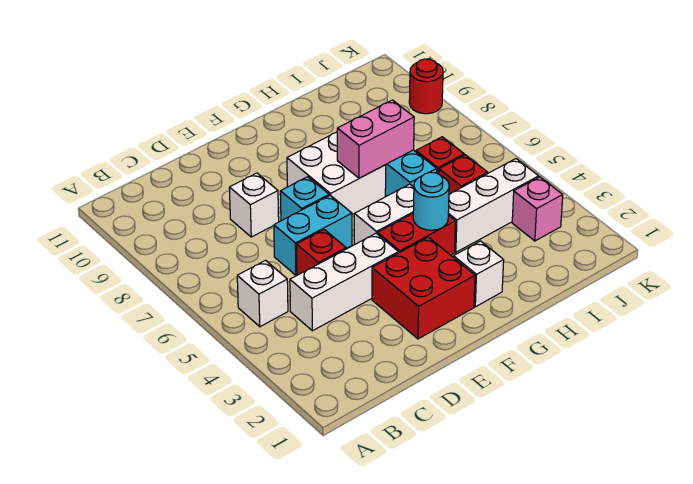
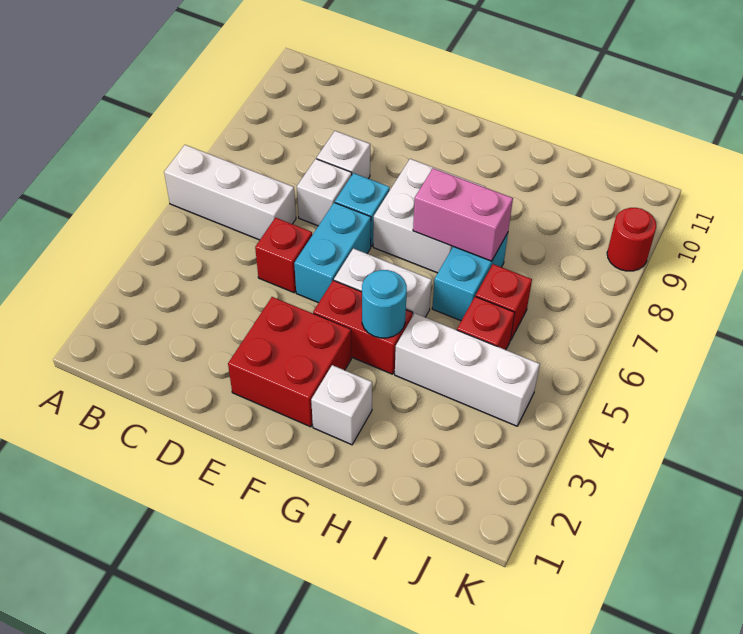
white brick B5 level 1 -> white brick D7 level 1
white brick C4:E4 level 1 -> white brick A6:C6 level 1
cyan brick D6:E6 level 1 -> cyan brick E5:E6 level 1
pink brick J3 level 1 -> none

